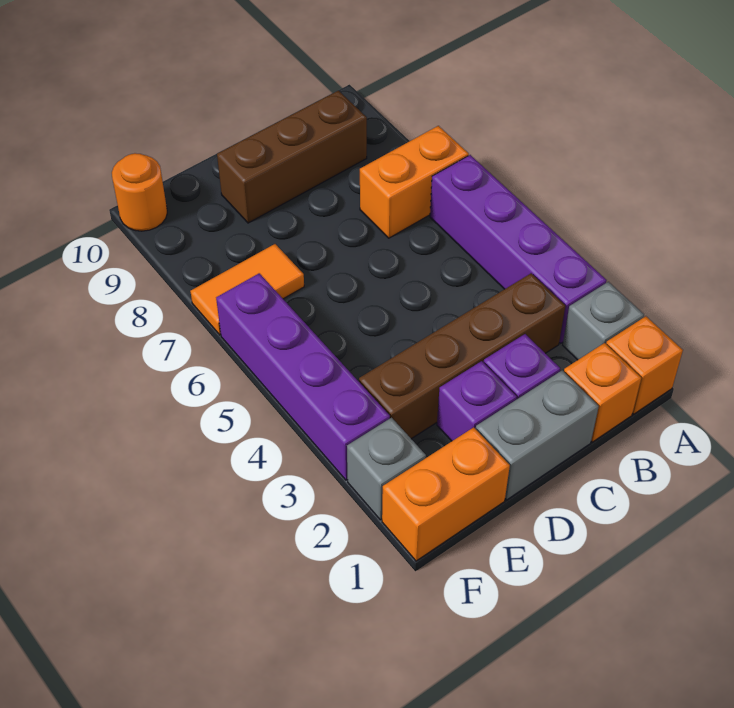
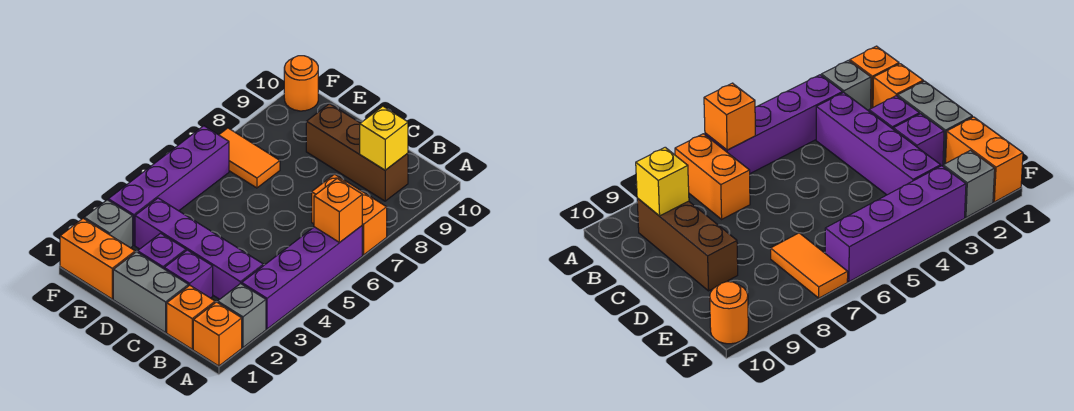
none -> orange brick A6 level 2
brown brick B3:E3 level 1 -> purple brick B3:E3 level 1
none -> yellow brick B9 level 2

